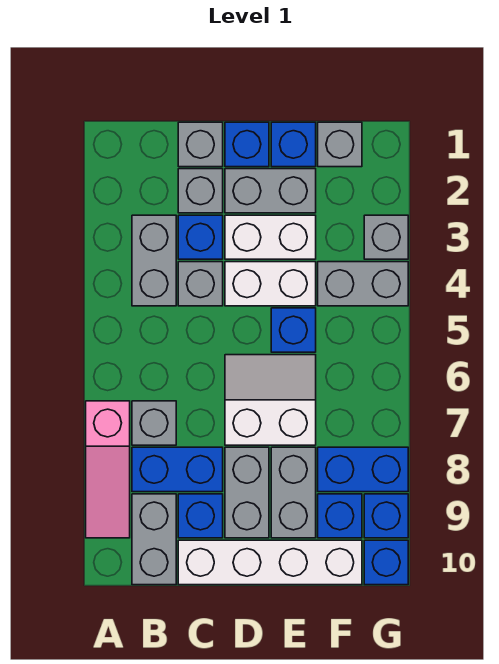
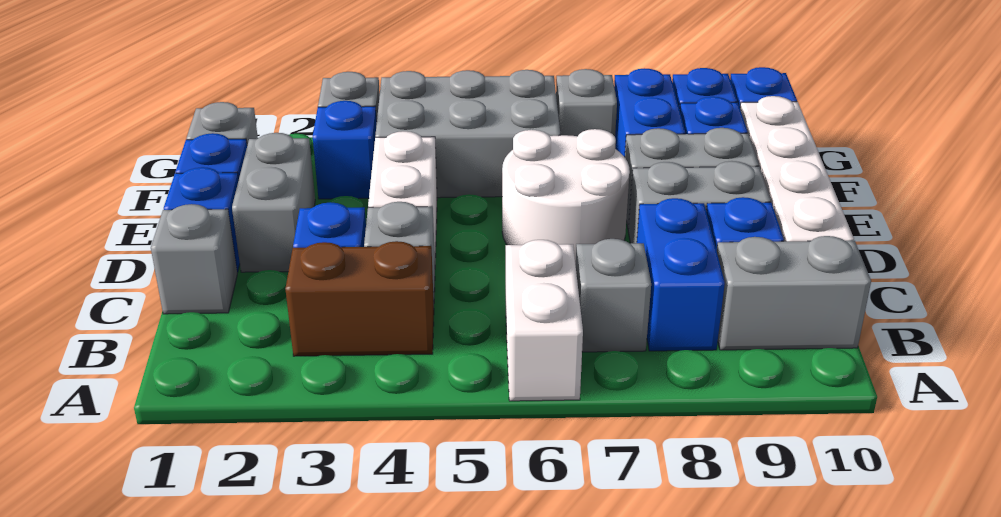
pink slope A7:A9 level 1 top 7 -> none
grey brick B3:B4 level 1 -> brown brick B3:B4 level 1
grey brick C2 level 1 -> grey brick G7 level 1
white brick D3:E3 level 1 -> white brick A6:B6 level 1
white slope D6:E7 level 1 top 7 -> white round brick D6:E7 level 1
blue brick E5 level 1 -> blue brick F3 level 1
grey brick F4:G4 level 1 -> grey brick F4:G6 level 1

